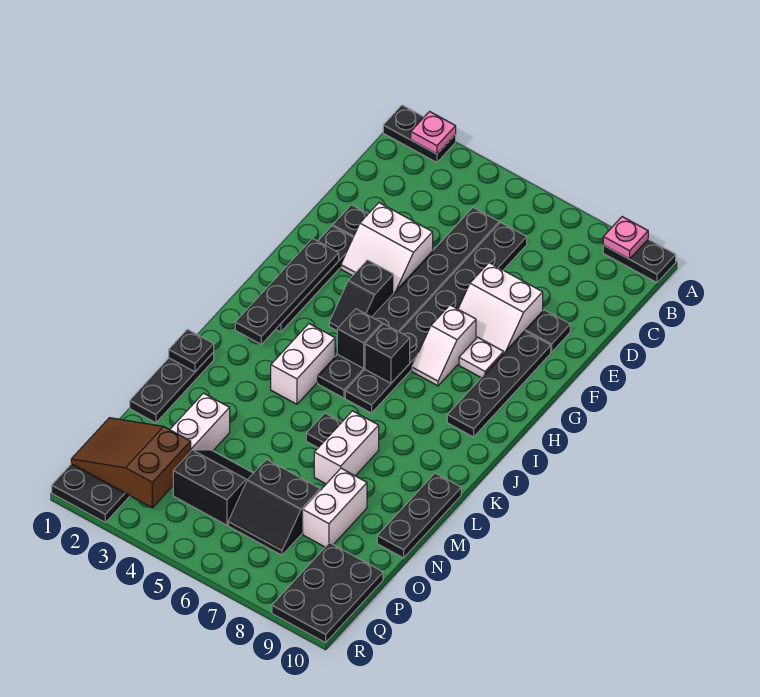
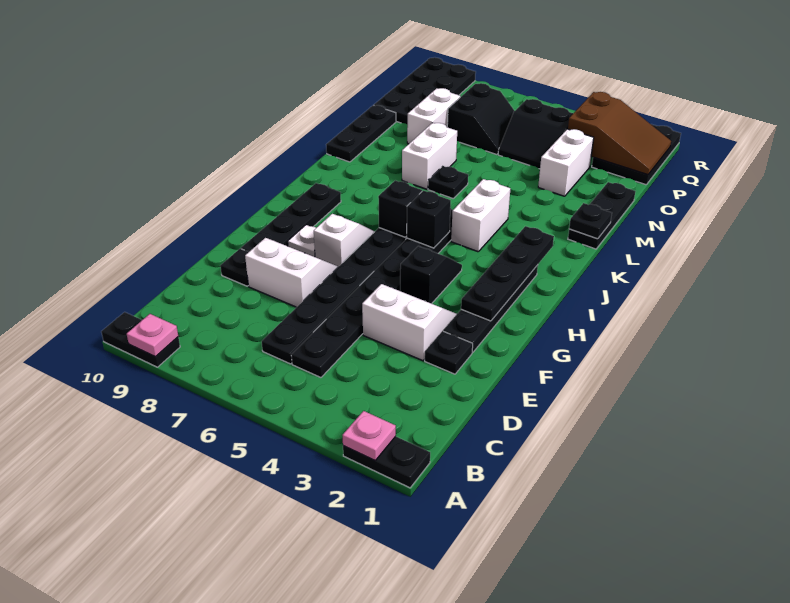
black slope O6:P7 level 1 top O -> black slope O6:P7 level 1 top 7
black plate P9:R10 level 1 -> black plate O9:R10 level 1

